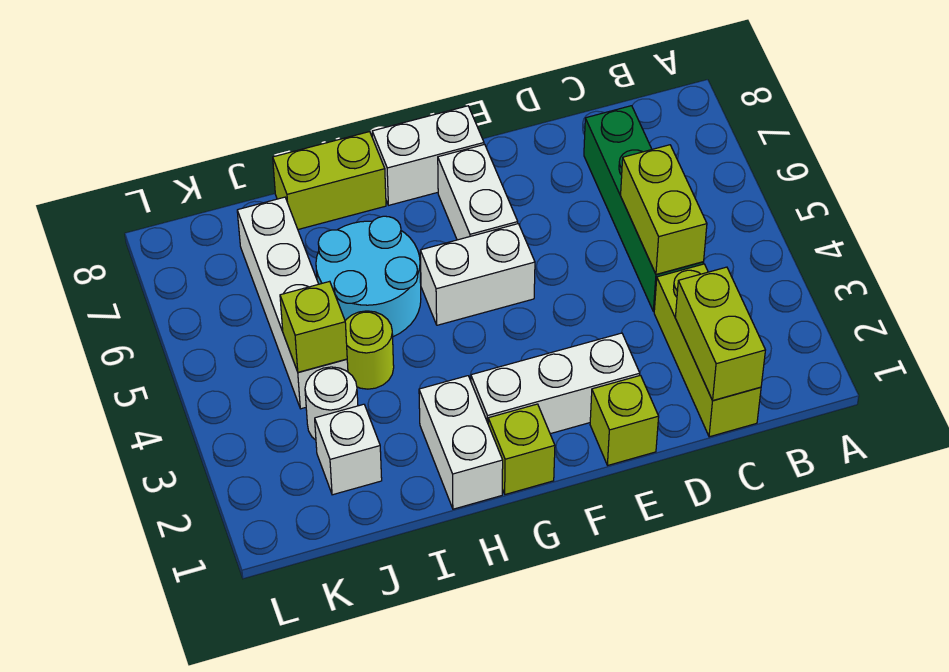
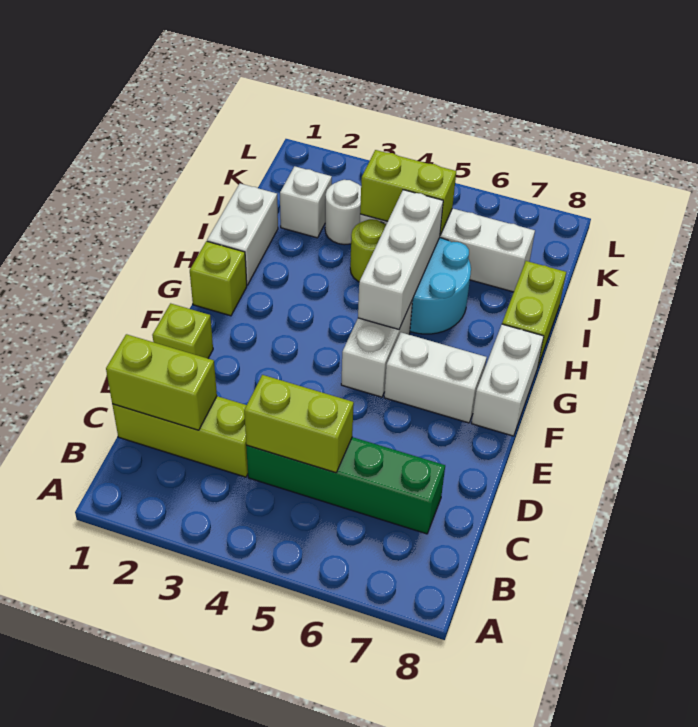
white brick E2:G2 level 1 -> white brick G5:I5 level 2
white brick H1:H2 level 1 -> white brick H1:I1 level 1
lime brick J4 level 2 -> lime brick J4:J5 level 2

